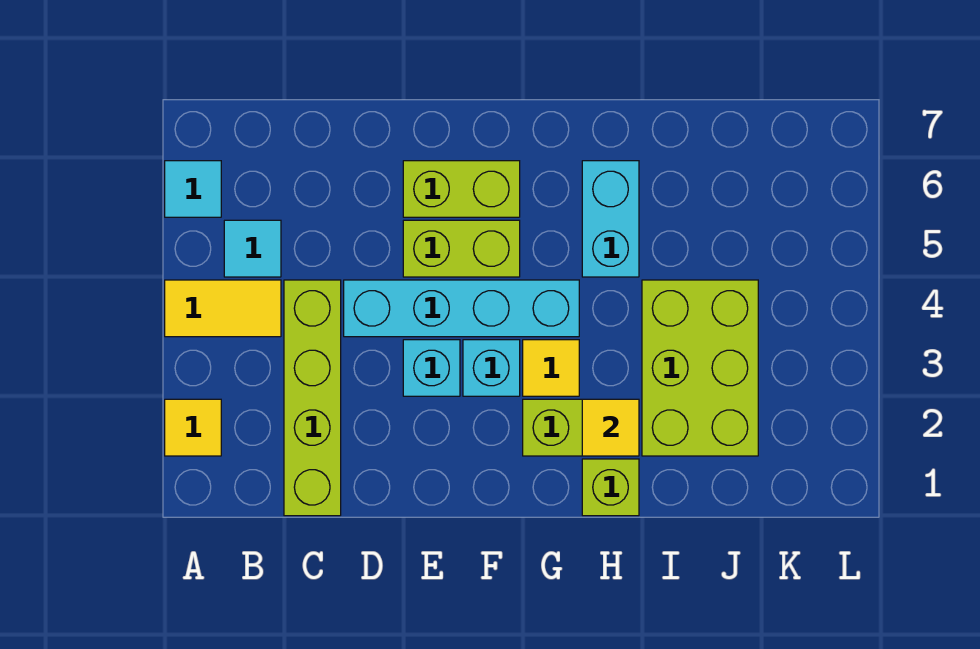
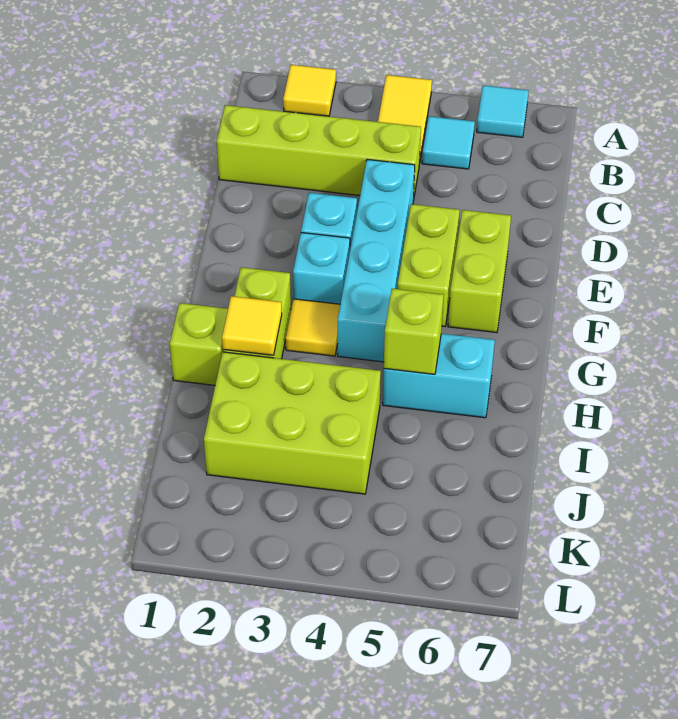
none -> lime brick H5 level 2

